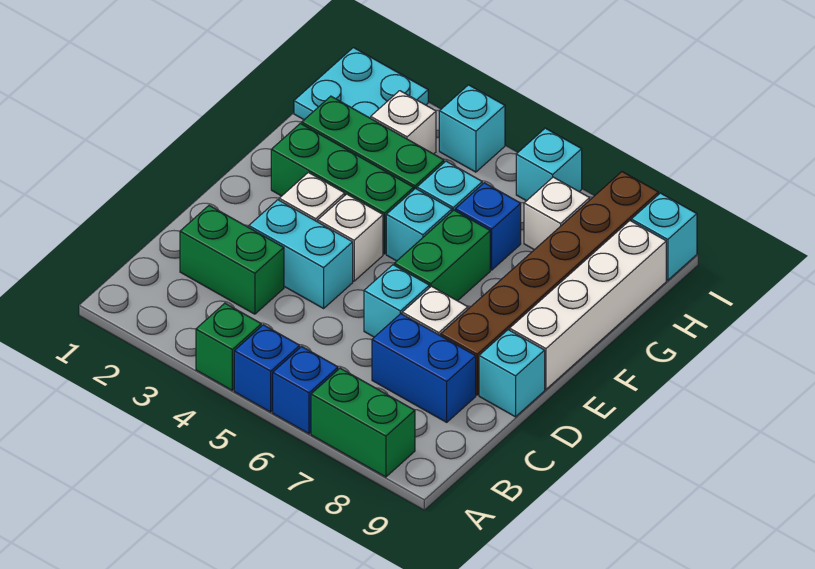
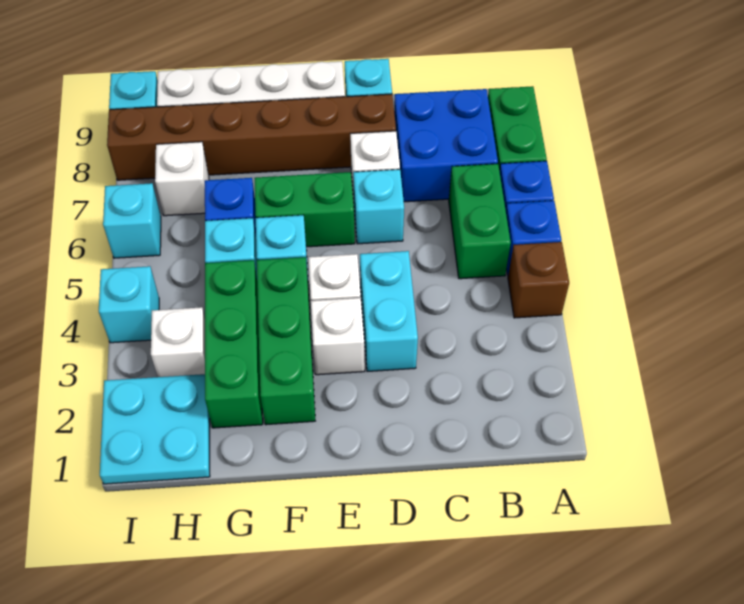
green brick A4 level 1 -> brown brick A4 level 1
green brick C2:C3 level 1 -> green brick B5:B6 level 1
blue brick C7:C8 level 1 -> blue brick B7:C8 level 1

